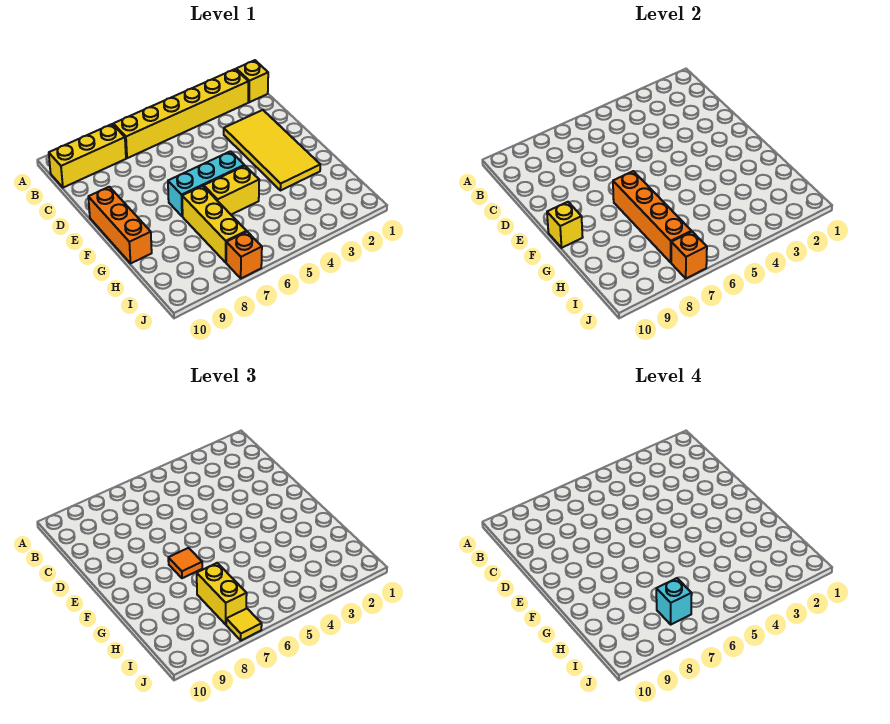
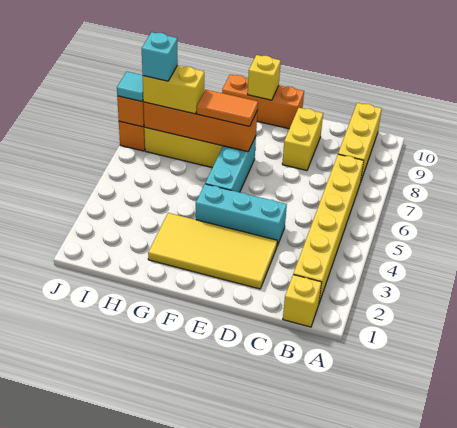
none -> cyan brick D4:F4 level 1
orange tile F7 level 3 -> orange tile F7:G7 level 3
yellow brick G5:G6 level 1 -> yellow brick D8:D9 level 1
yellow tile J7 level 3 -> cyan tile J7 level 3

